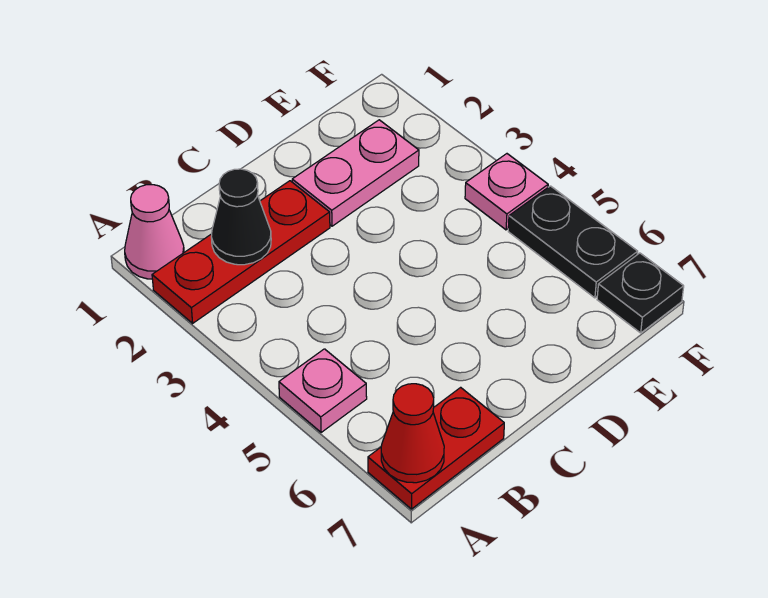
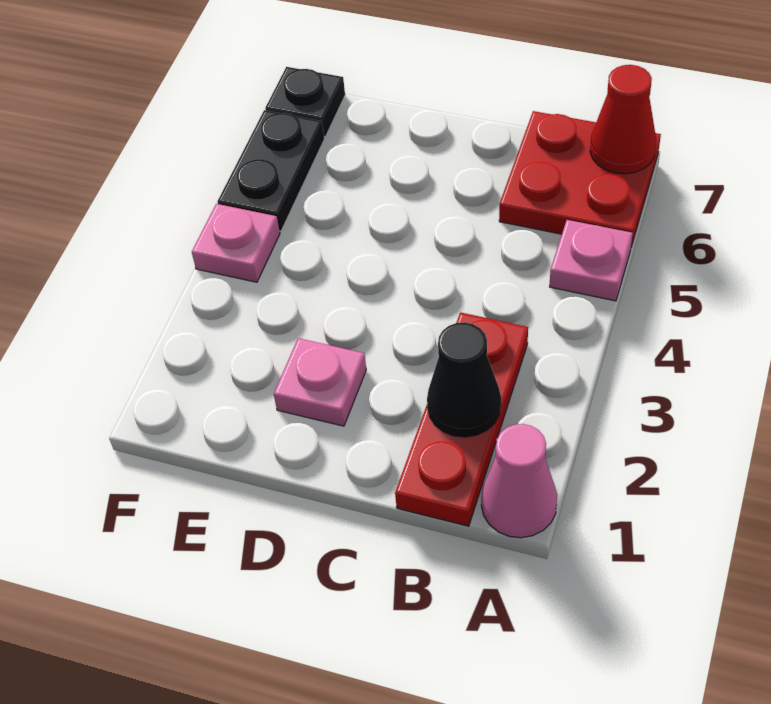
red plate A2:C2 level 1 -> red plate B1:B3 level 1
red plate A7:B7 level 1 -> red plate A6:B7 level 1
pink plate D2:E2 level 1 -> pink plate D2 level 1

